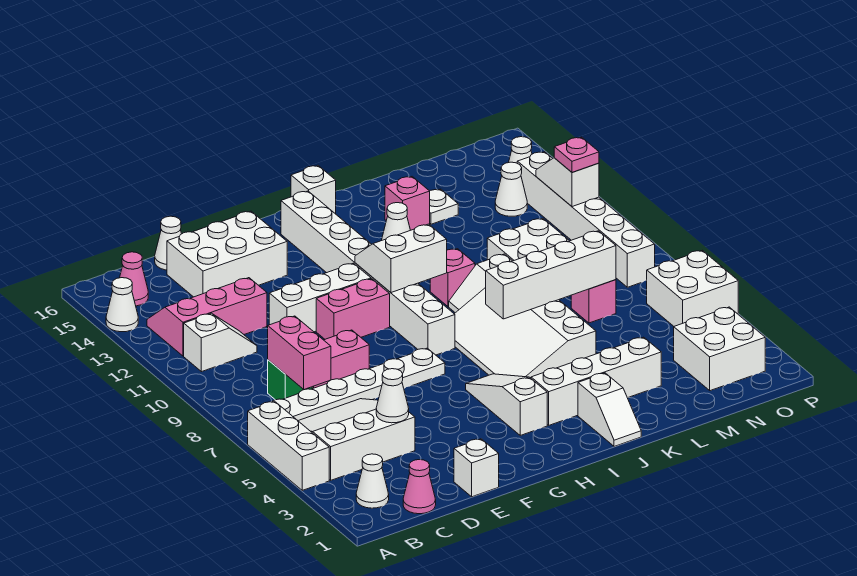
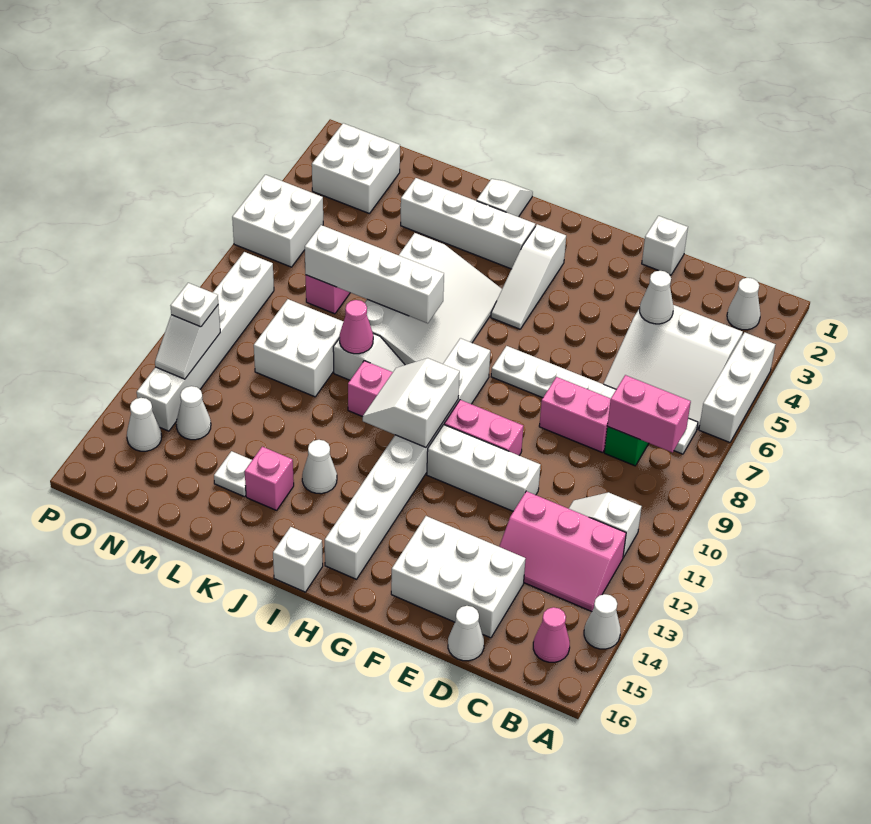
pink cone C1 level 1 -> pink cone K9 level 2
pink brick C7:C8 level 2 -> pink brick B8:C8 level 2
white slope H10:I11 level 2 top 10 -> white slope H10:I11 level 2 top H
pink plate O11 level 3 -> white plate O11 level 3

